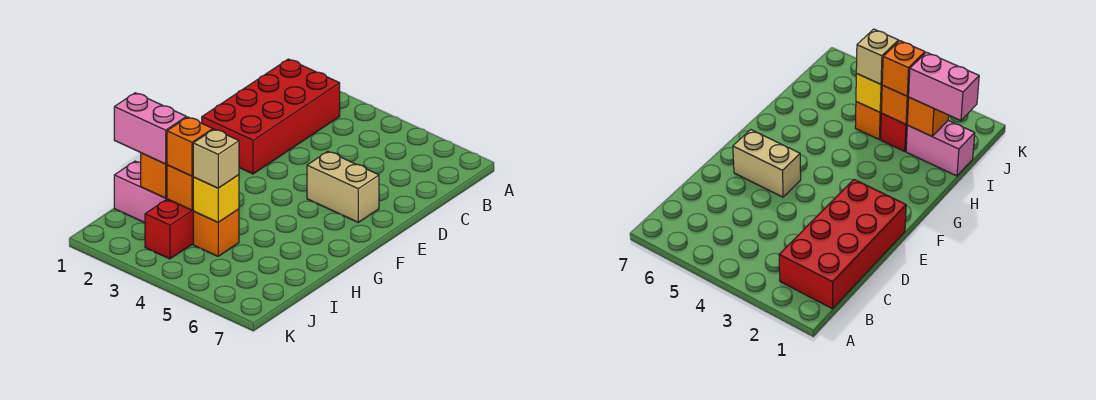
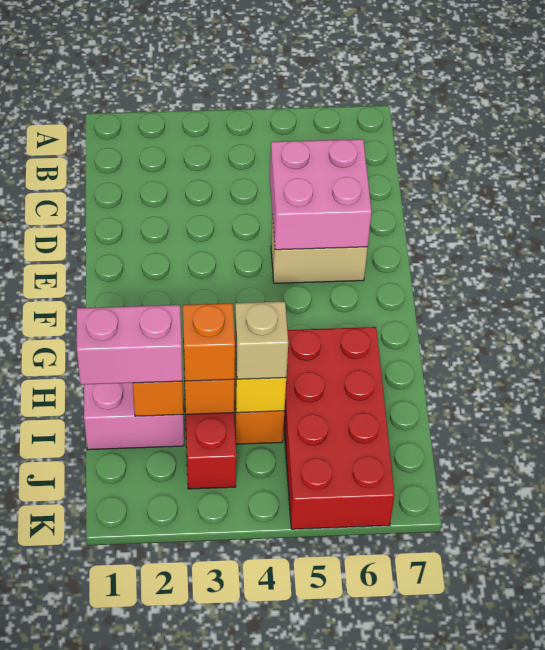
red brick B1:E2 level 1 -> red brick H5:K6 level 1
none -> pink brick D5:E6 level 2

